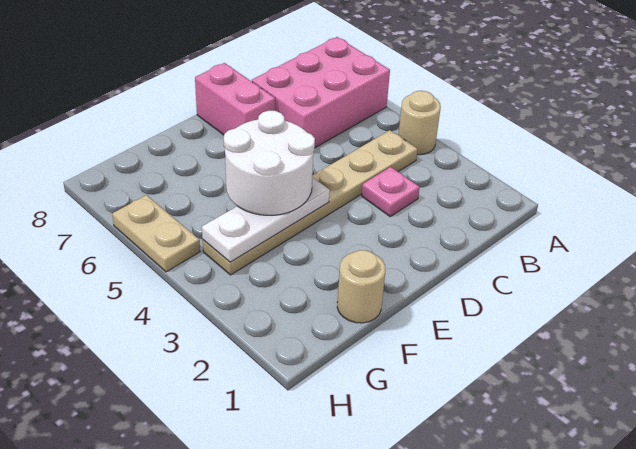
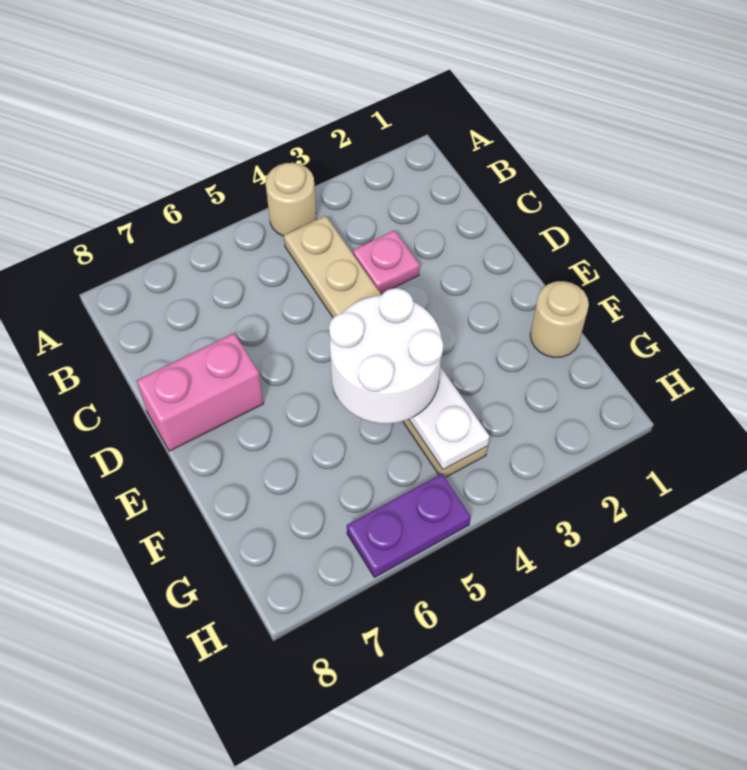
pink brick A6:C7 level 1 -> none
tan plate H5:H6 level 1 -> purple plate H5:H6 level 1

